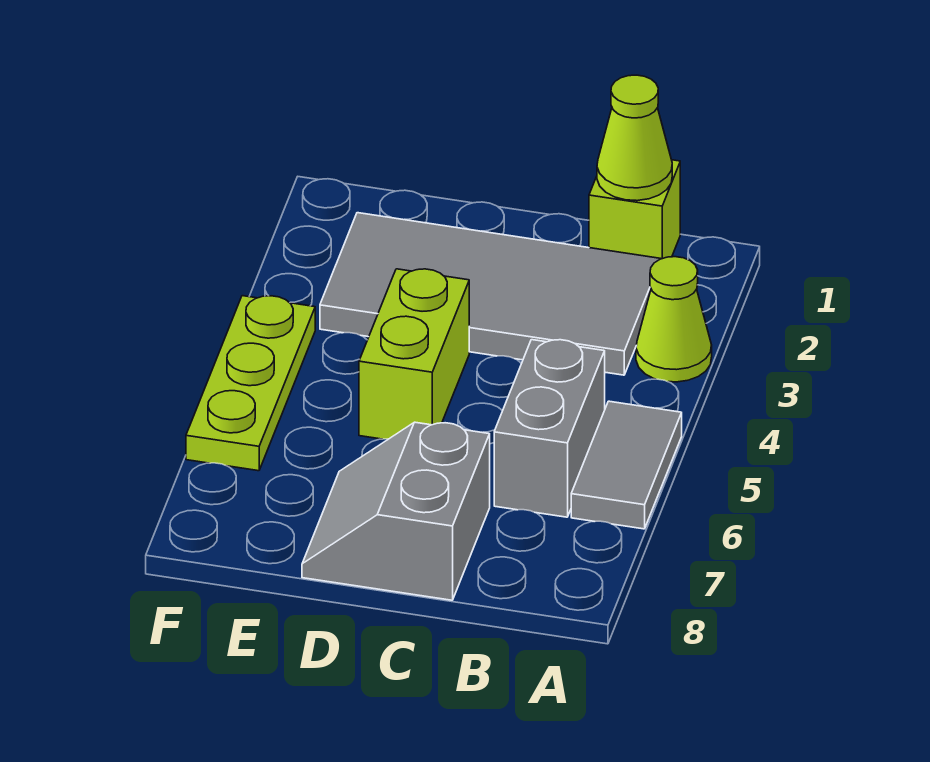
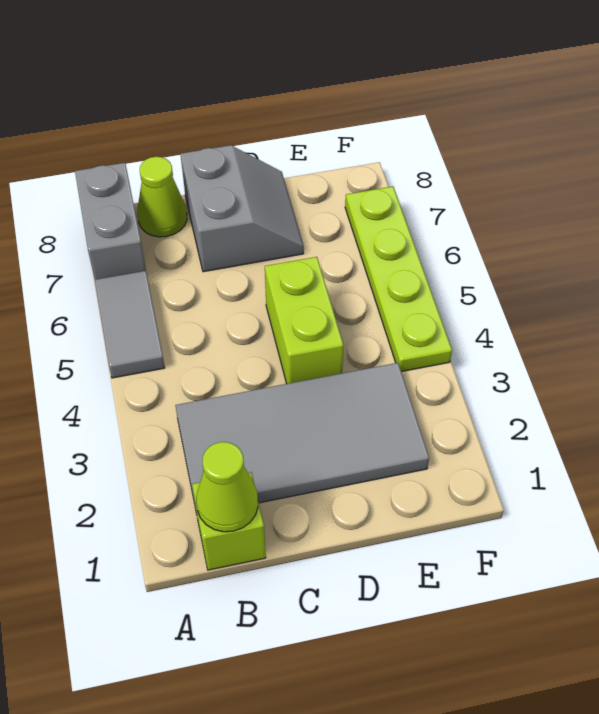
lime cone A3 level 1 -> lime cone B8 level 1
grey brick B5:B6 level 1 -> grey brick A7:A8 level 1
lime plate F4:F6 level 1 -> lime plate F4:F7 level 1

